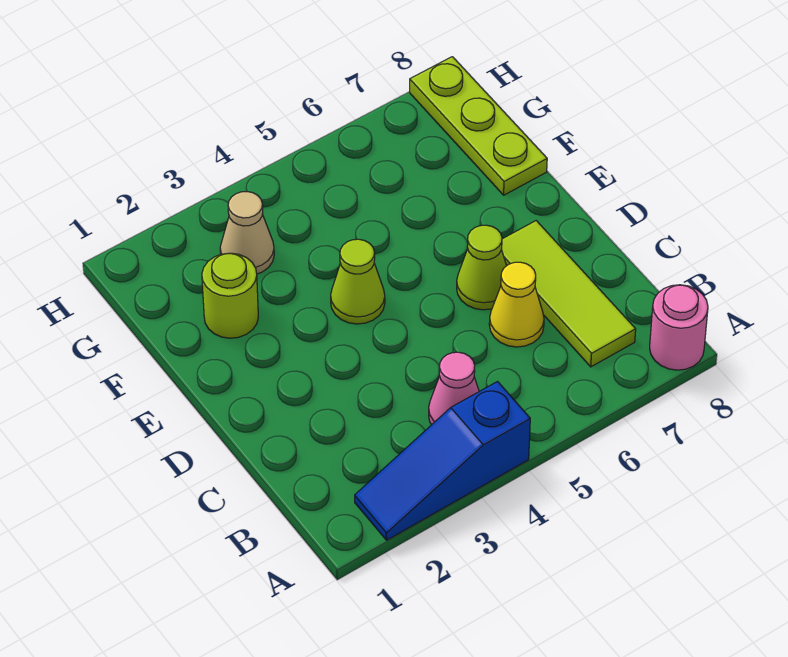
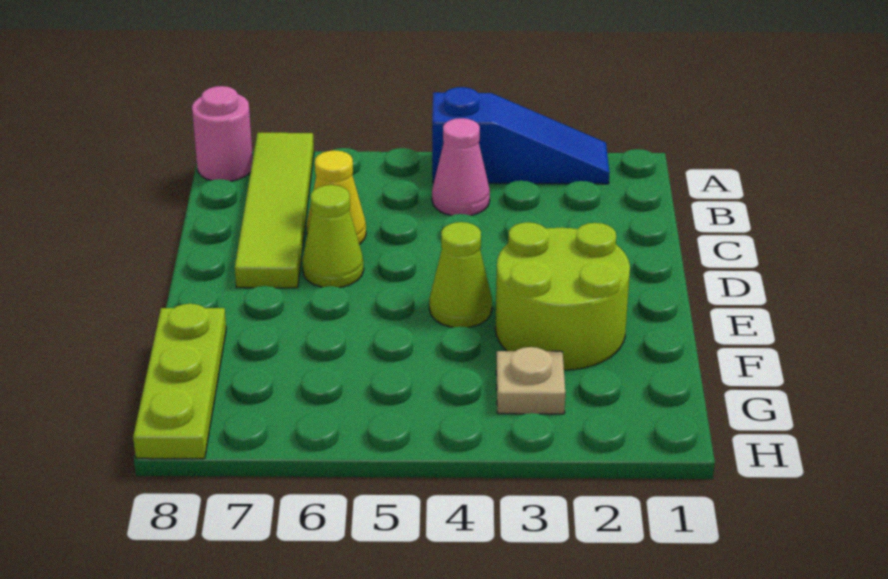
lime tile B7:D7 level 1 -> lime tile A7:D7 level 1
lime round brick F2 level 1 -> lime round brick E2:F3 level 1
tan cone G3 level 1 -> tan plate G3 level 1

